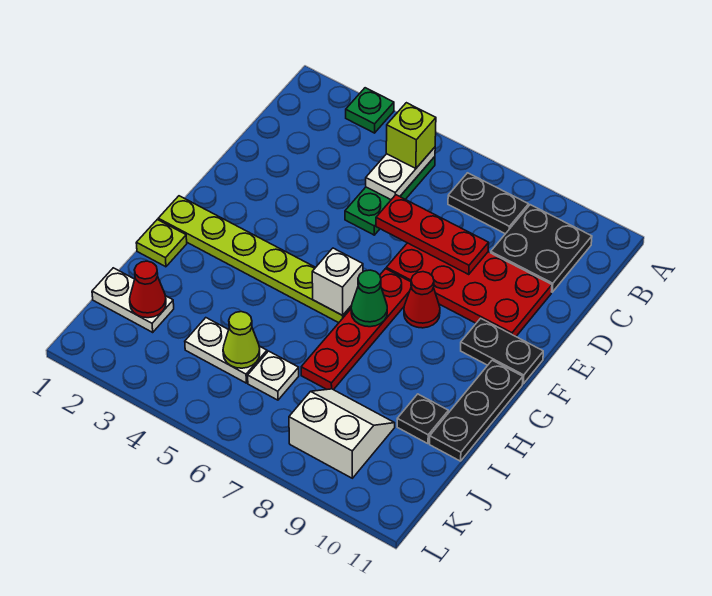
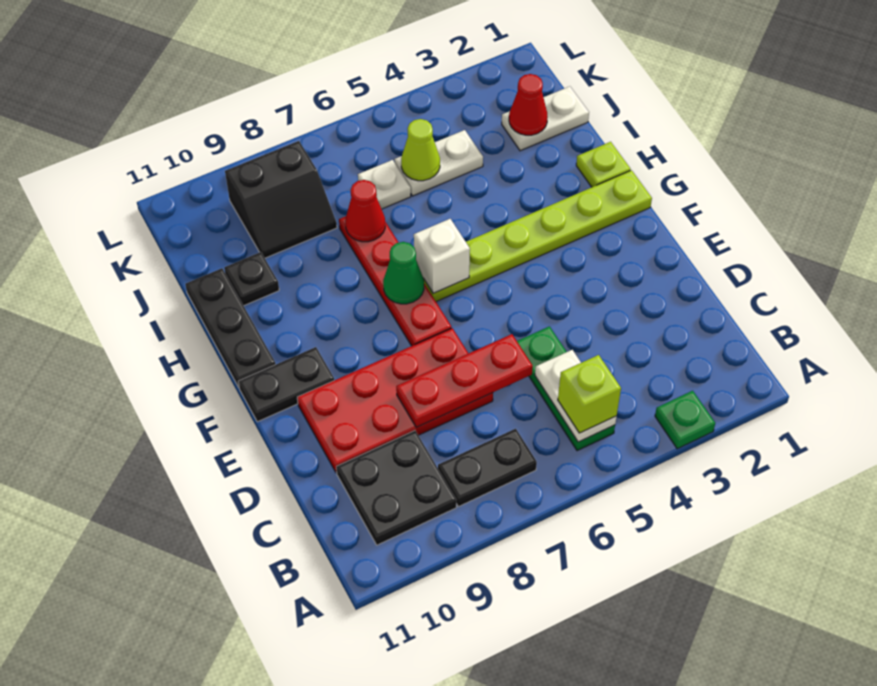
red cone F8 level 1 -> red cone I7 level 2
white slope J8:K9 level 1 top K -> black slope J8:K9 level 1 top K

